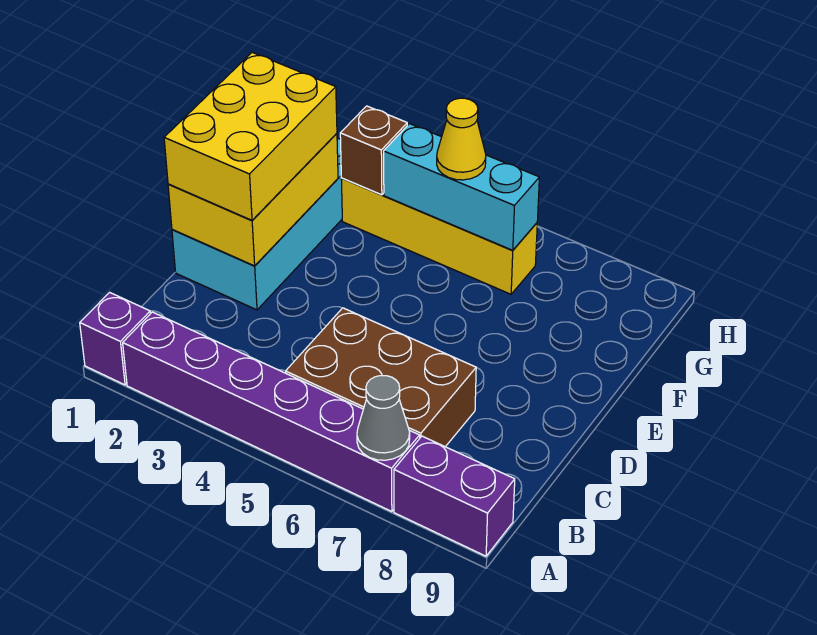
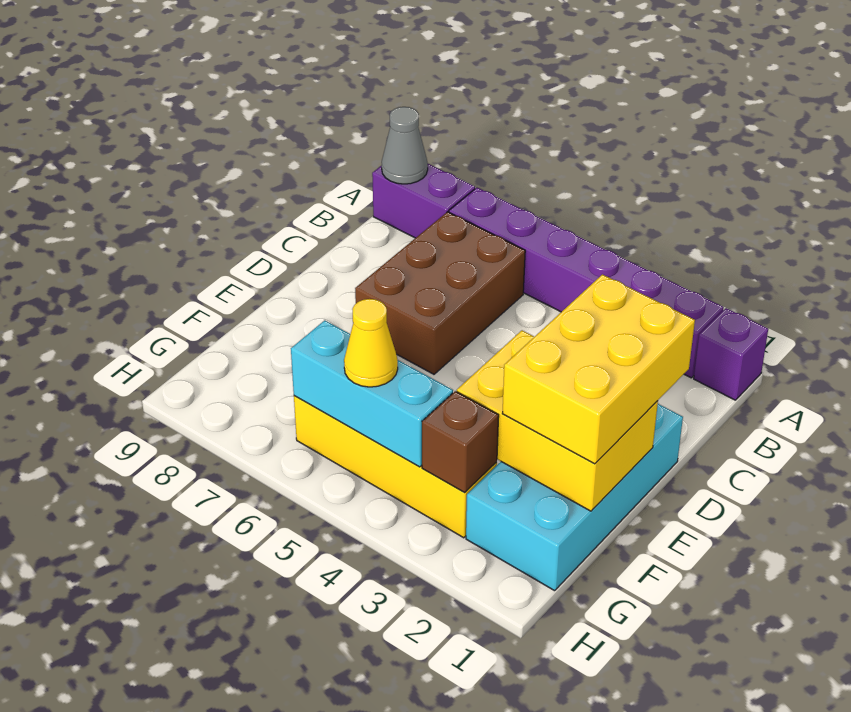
grey cone A7 level 2 -> grey cone A9 level 2
brown brick B5:C7 level 1 -> brown brick B6:D7 level 1
yellow brick D1:F2 level 2 -> yellow brick E1:F3 level 2

